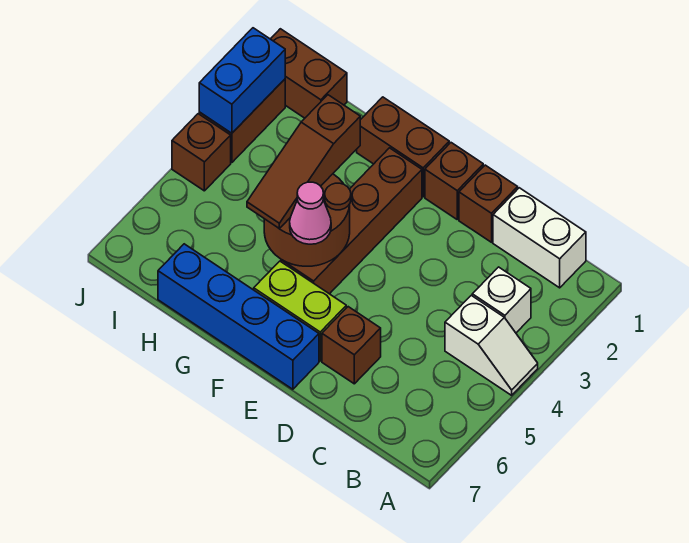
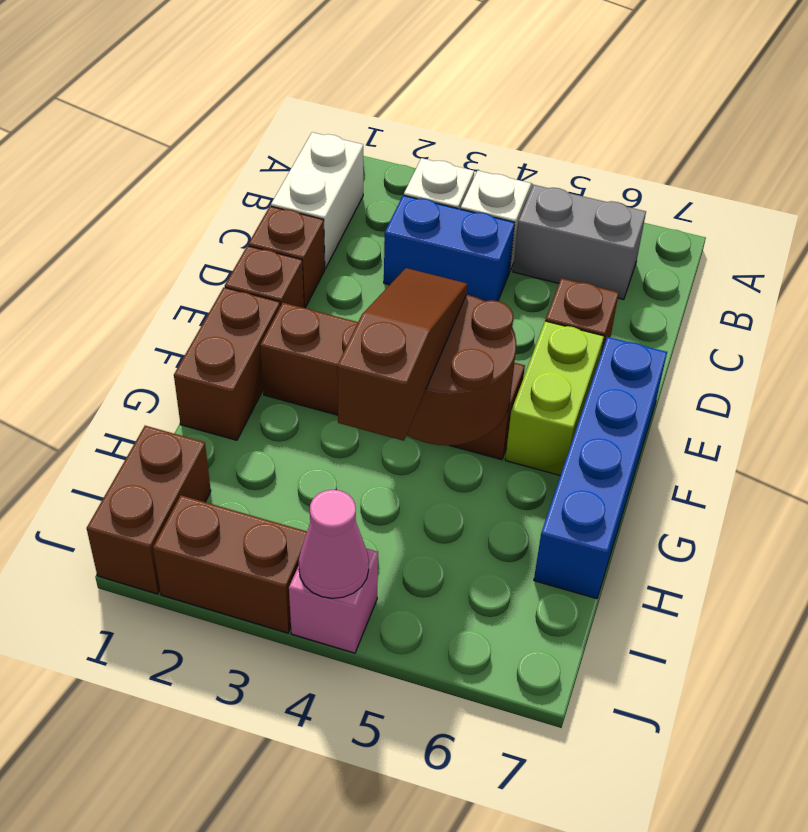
none -> grey brick B5:B6 level 1
pink cone F5 level 3 -> pink cone J4 level 2
brown slope G3:G5 level 3 top 3 -> brown slope F4:H4 level 3 top H
blue brick J2:J3 level 2 -> blue brick C3:C4 level 1
brown brick J4 level 1 -> pink brick J4 level 1

